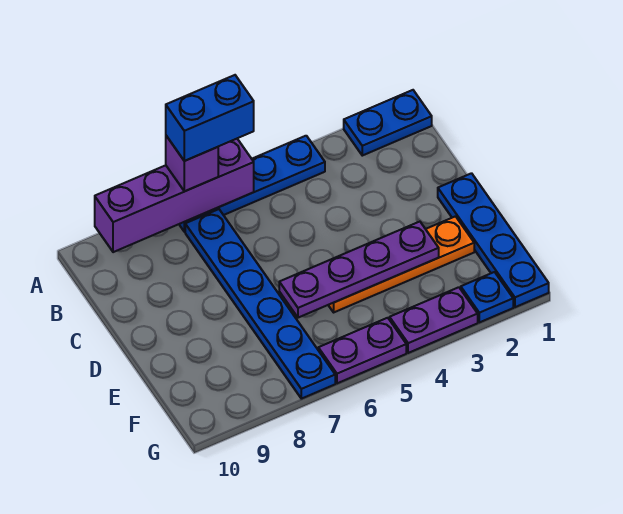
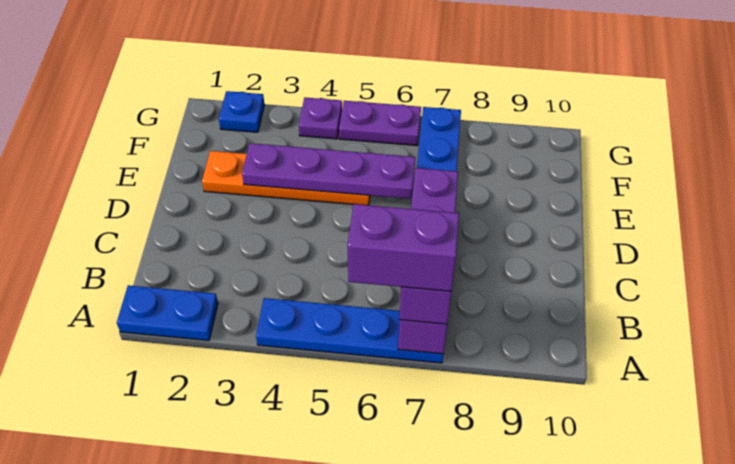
purple brick A6:A9 level 2 -> purple brick A7:D7 level 2
blue brick A6:A7 level 4 -> purple brick A6:A7 level 4
blue plate D1:G1 level 1 -> none
purple plate G3:G4 level 1 -> purple plate G4 level 1

